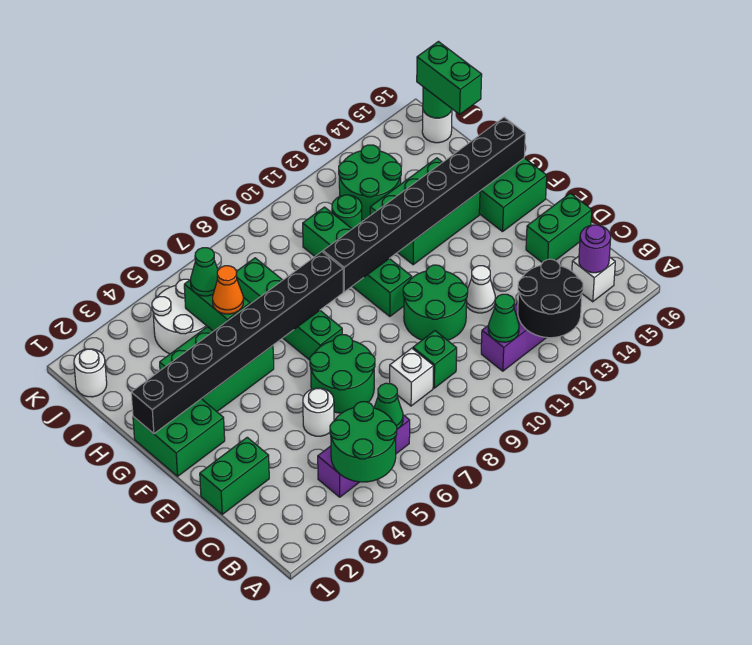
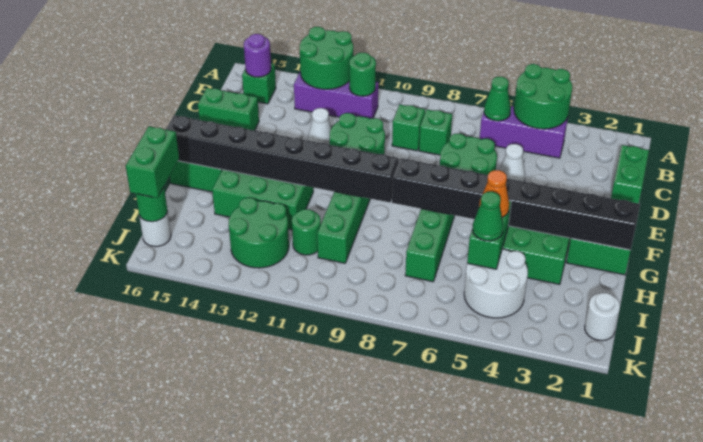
black round brick A12:B13 level 2 -> green round brick A12:B13 level 2
green cone B11 level 2 -> green round brick B11 level 2
white brick B15 level 1 -> green brick B15 level 1
white brick C8 level 1 -> green brick C8 level 1
green brick D1:D2 level 1 -> green brick C1:D1 level 1
white round brick D5 level 1 -> white cone D5 level 1

